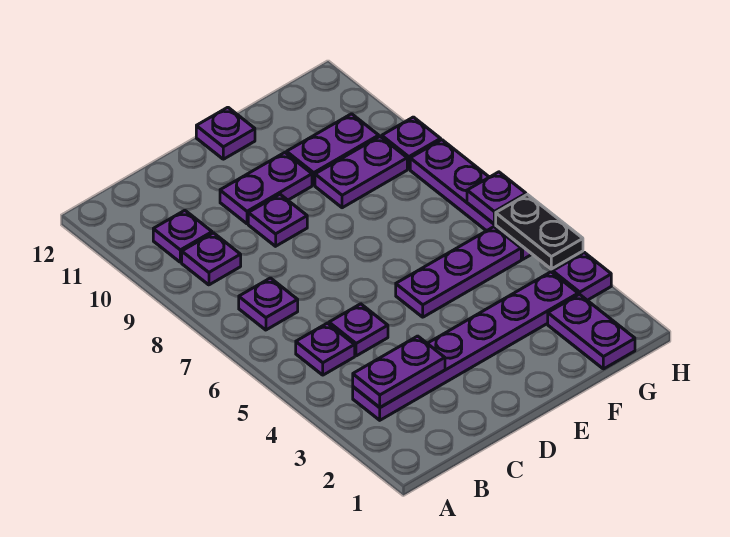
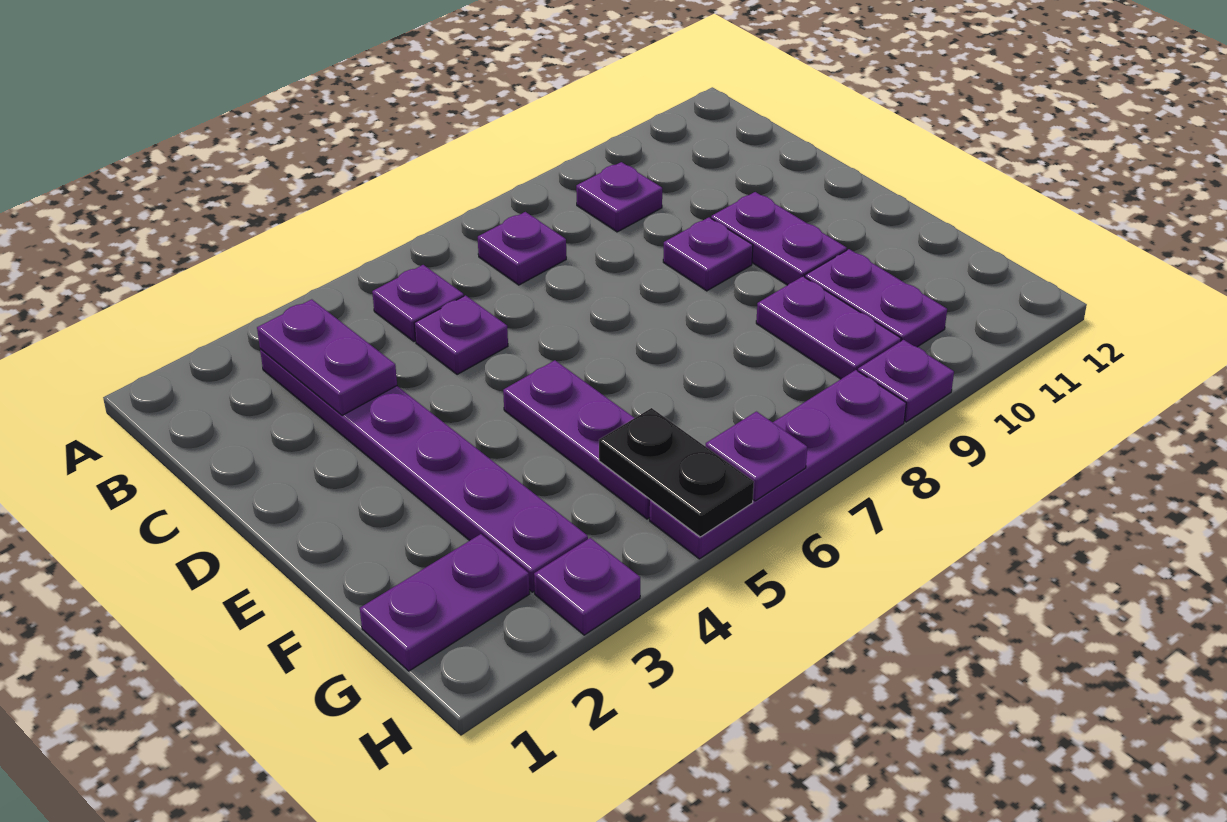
purple plate B10 level 1 -> none
purple plate E12 level 1 -> none
black plate H4:H5 level 2 -> black plate G5:H5 level 2

